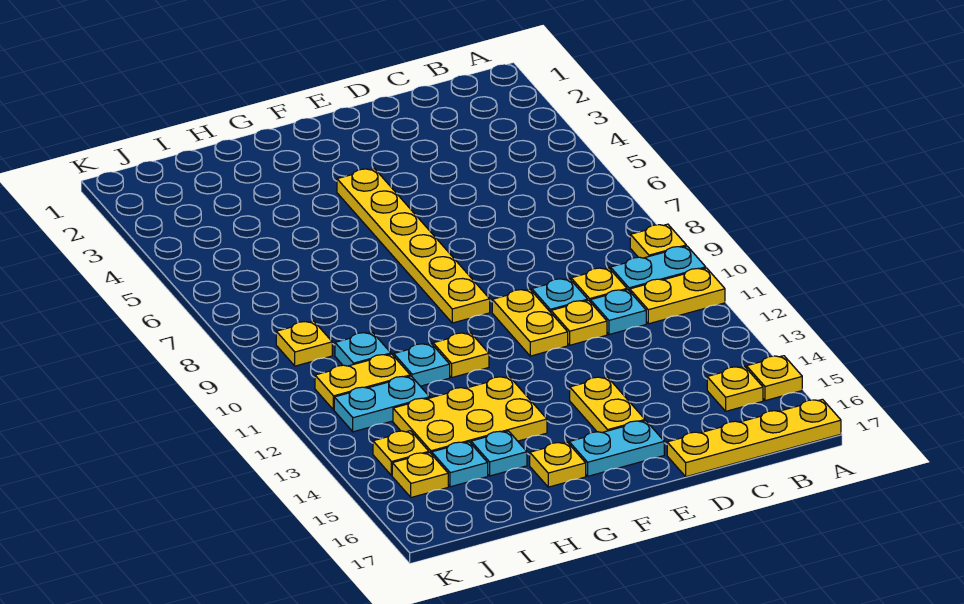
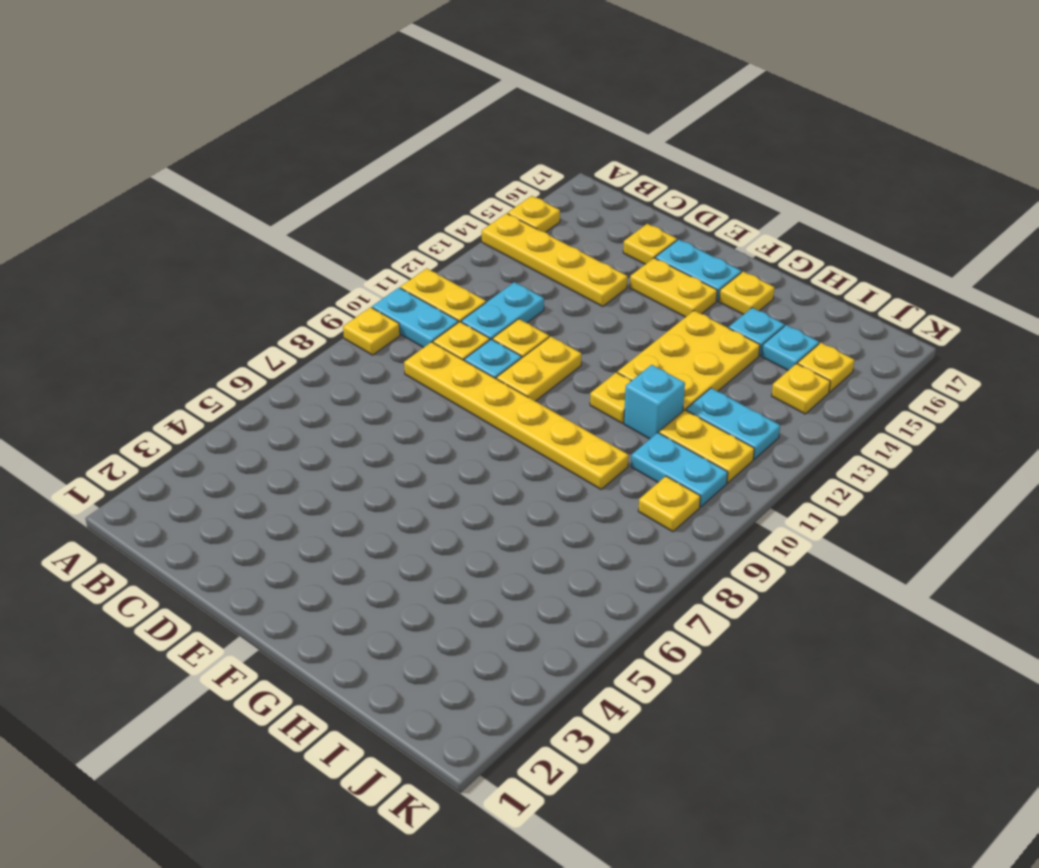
yellow plate A17:D17 level 1 -> yellow plate A14:D14 level 1
yellow plate B15 level 1 -> yellow plate D16 level 1
cyan plate C11 level 1 -> cyan plate C11:C12 level 1
yellow plate E14:E15 level 1 -> yellow plate E15:F15 level 1
yellow plate F4:F9 level 1 -> yellow plate C9:H9 level 1
yellow plate G13:I14 level 1 -> yellow plate G12:H14 level 1
cyan plate H11 level 1 -> cyan brick H11 level 1
cyan plate I10 level 1 -> cyan plate I10:J10 level 1

